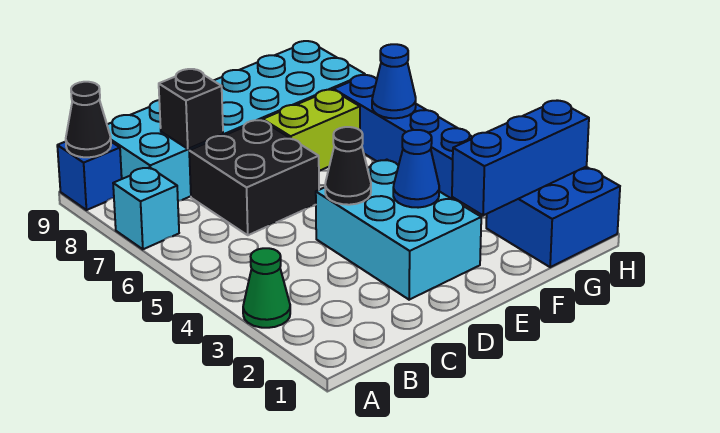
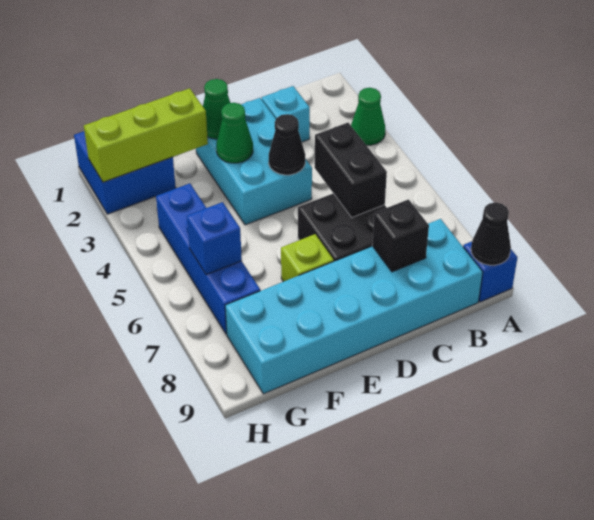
cyan brick A7 level 1 -> cyan brick C2 level 1
none -> black brick C5:C6 level 2
none -> green cone E2 level 2
blue cone E3 level 2 -> green cone E3 level 2
lime brick E7:F7 level 1 -> lime brick E7 level 1
blue brick F2:H2 level 2 -> lime brick F2:H2 level 2
blue cone G6 level 2 -> blue brick G6 level 2

